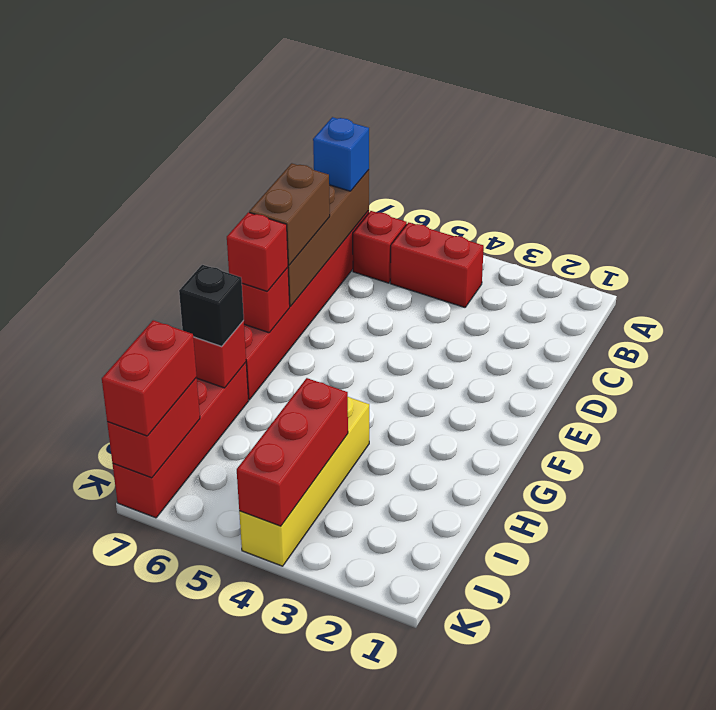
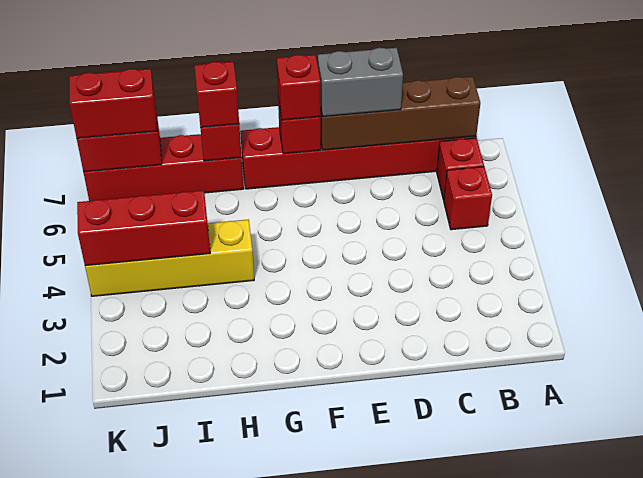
red brick B4:B5 level 1 -> red brick B5 level 1
blue brick B7 level 3 -> none
brown brick D7:E7 level 3 -> grey brick D7:E7 level 3
black brick H7 level 3 -> red brick H7 level 3

